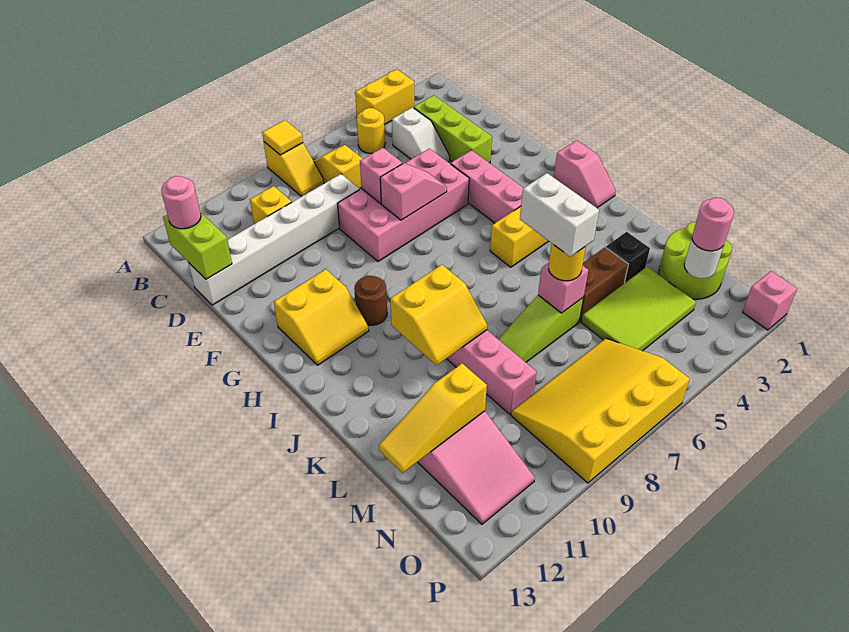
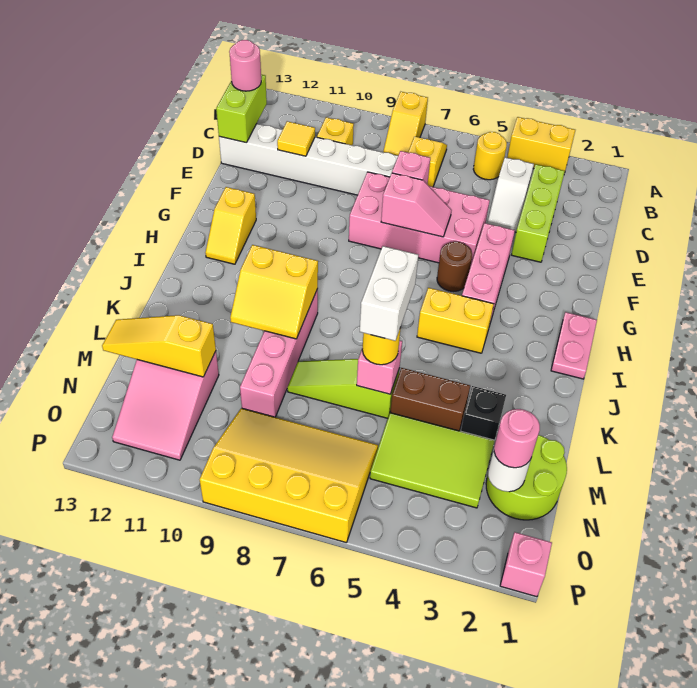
yellow tile A8 level 2 -> yellow tile D11 level 2
yellow slope G11:H12 level 1 top G -> yellow slope G12:H12 level 1 top G
pink slope H1:I1 level 1 top H -> pink plate H1:I1 level 1
brown round brick H10 level 1 -> brown round brick G5 level 1

